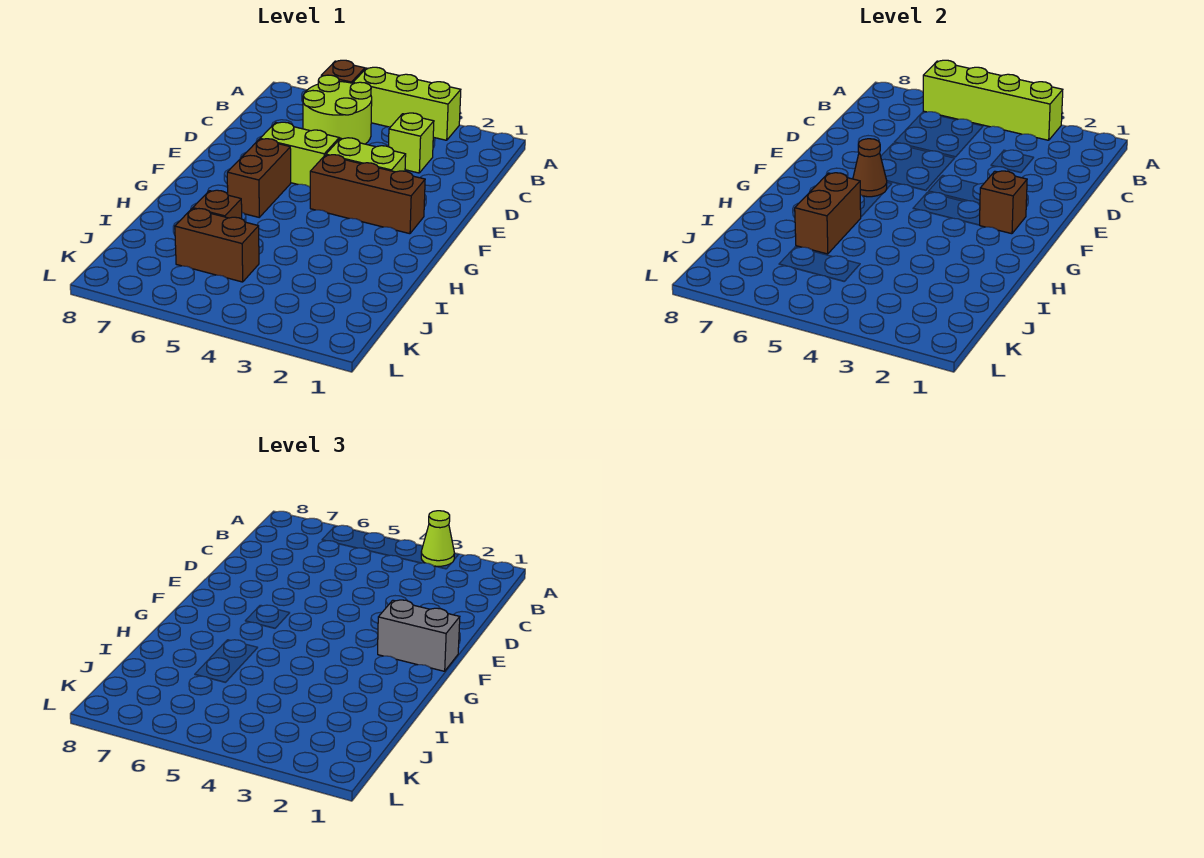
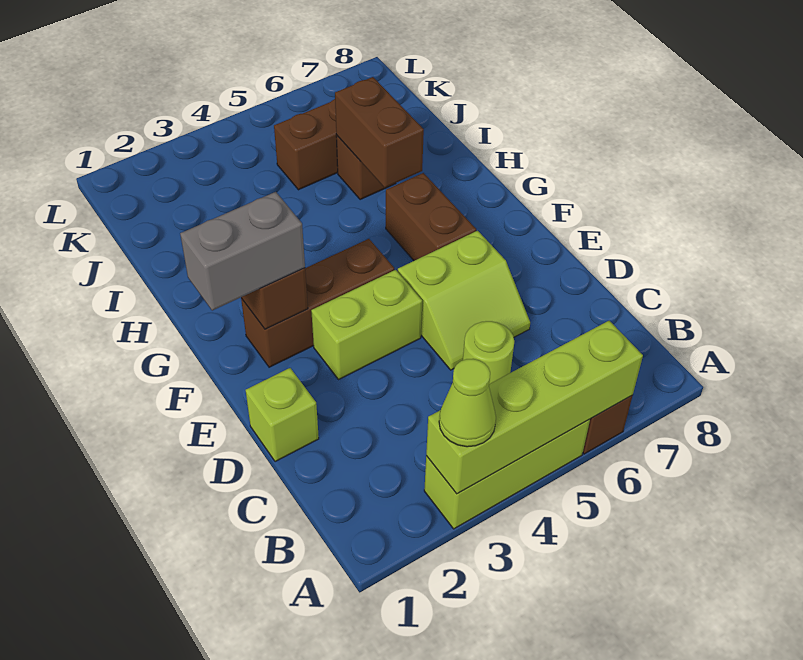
lime round brick B5:C6 level 1 -> lime round brick C5 level 1
lime brick C3 level 1 -> lime brick D1 level 1
brown cone F6 level 2 -> none

